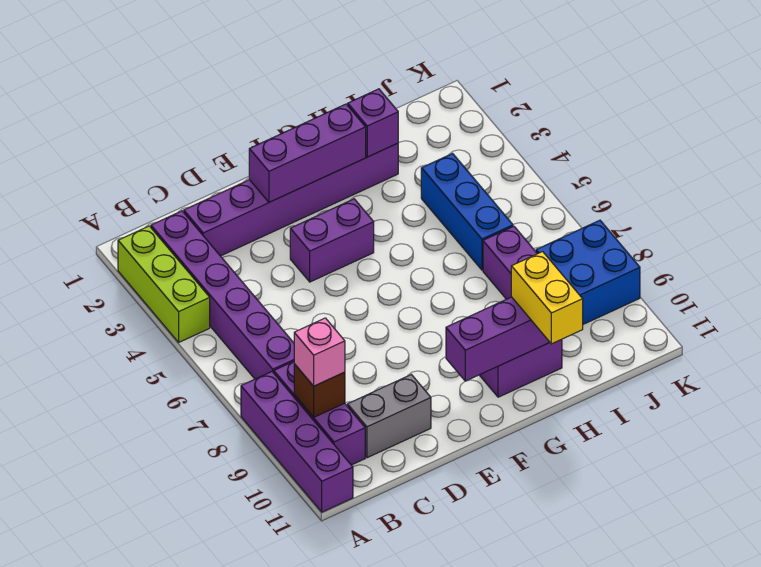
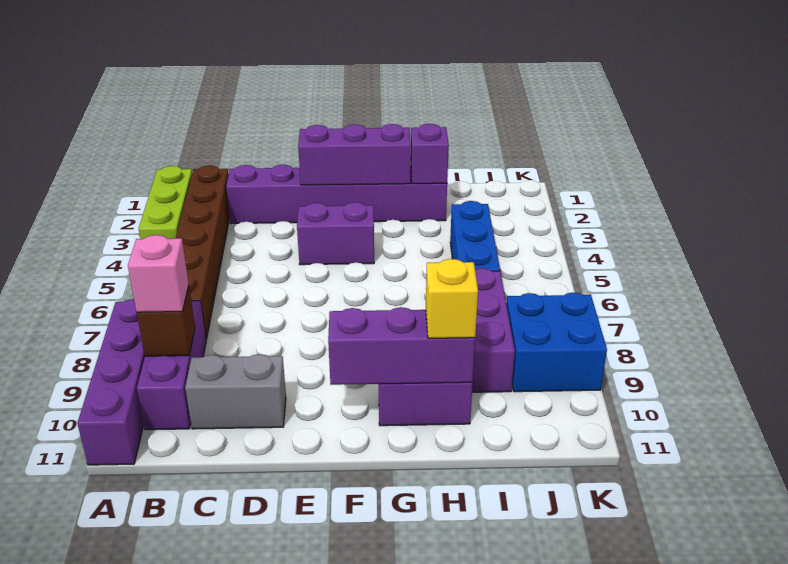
purple brick B2:B7 level 1 -> brown brick B2:B7 level 1
yellow brick H10:H11 level 3 -> yellow brick H10 level 3

